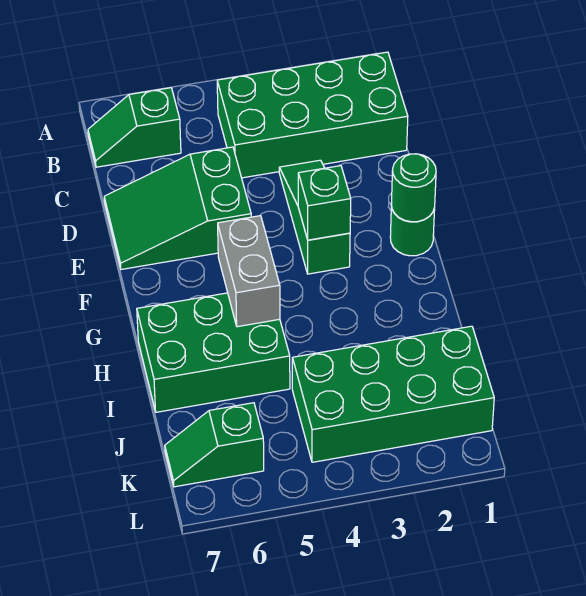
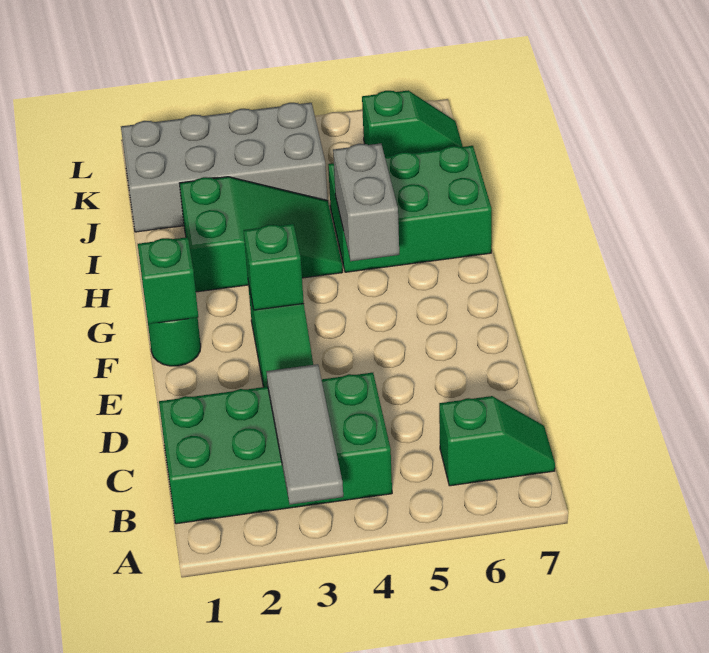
none -> grey tile A3:C3 level 2
green slope D5:E7 level 1 top 5 -> green slope H2:I4 level 1 top 2
green round brick F1 level 2 -> green brick F1 level 2
green brick J1:K4 level 1 -> grey brick J1:K4 level 1

